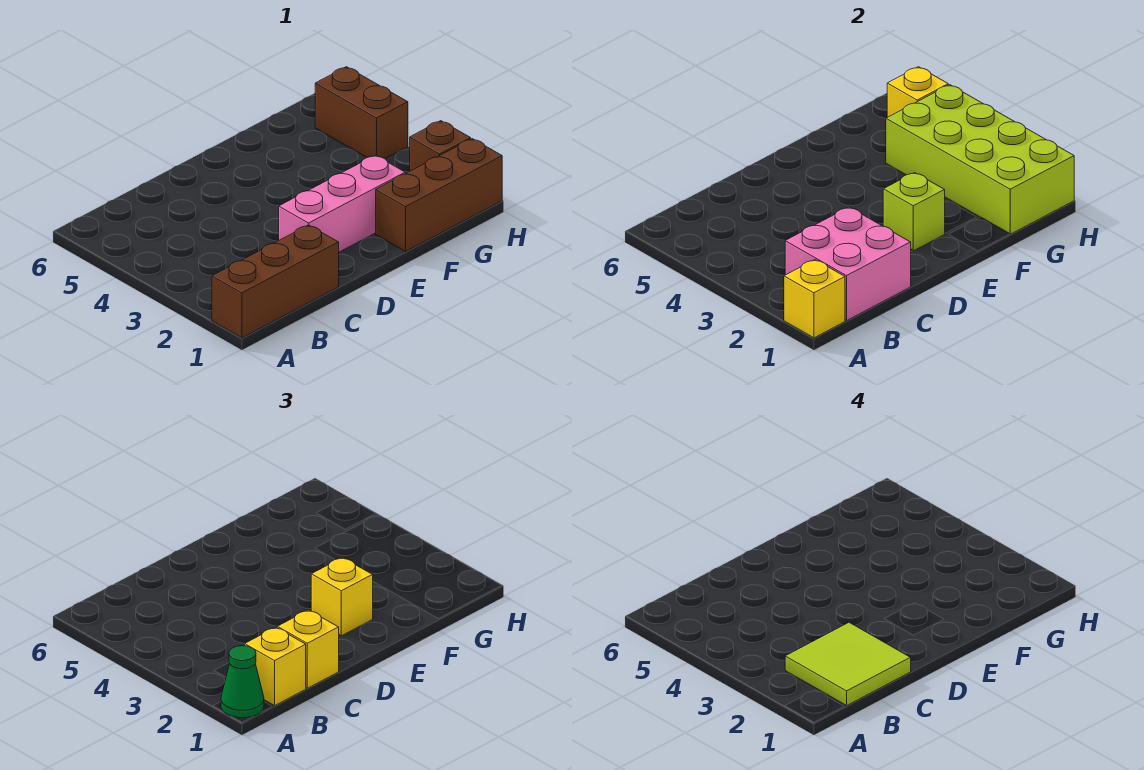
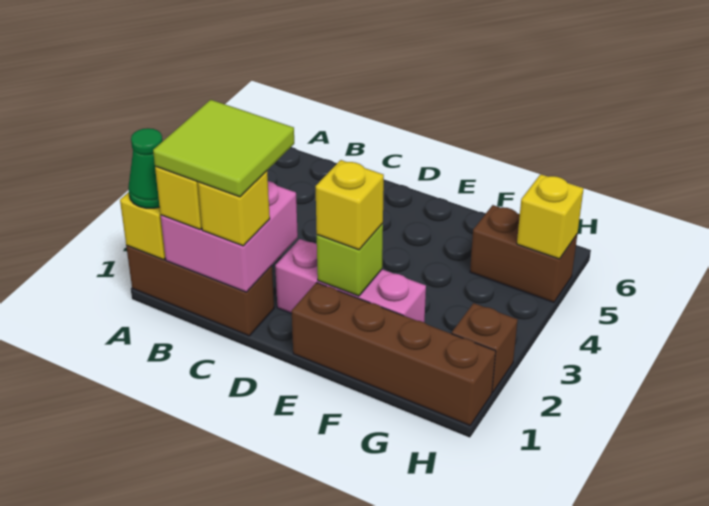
brown brick F1:H1 level 1 -> brown brick E1:H1 level 1
lime brick G1:H4 level 2 -> none
brown brick H4:H5 level 1 -> brown brick G5:H5 level 1

